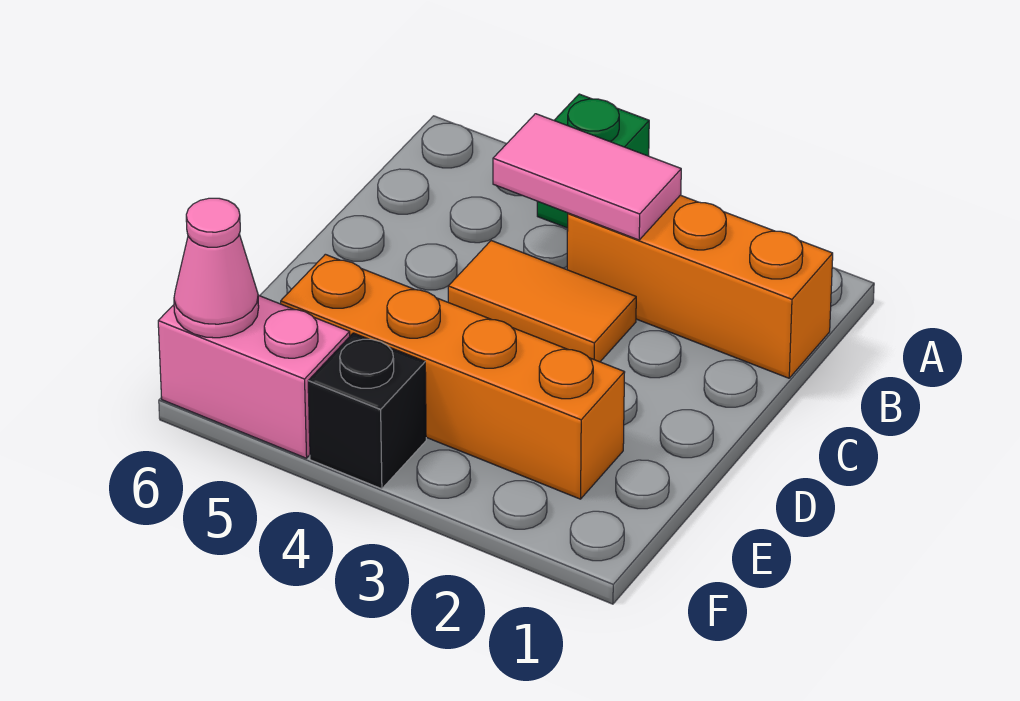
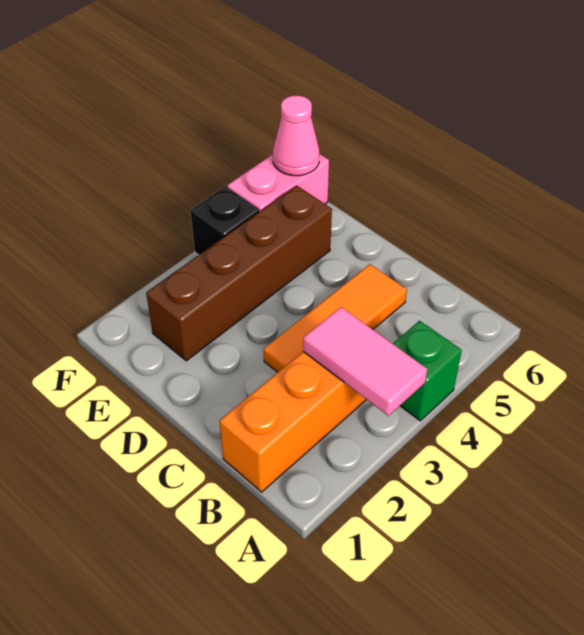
pink tile B3:B4 level 2 -> pink tile A3:B3 level 2
orange tile C3:C4 level 1 -> orange tile C3:C5 level 1
orange brick E2:E5 level 1 -> brown brick E2:E5 level 1

